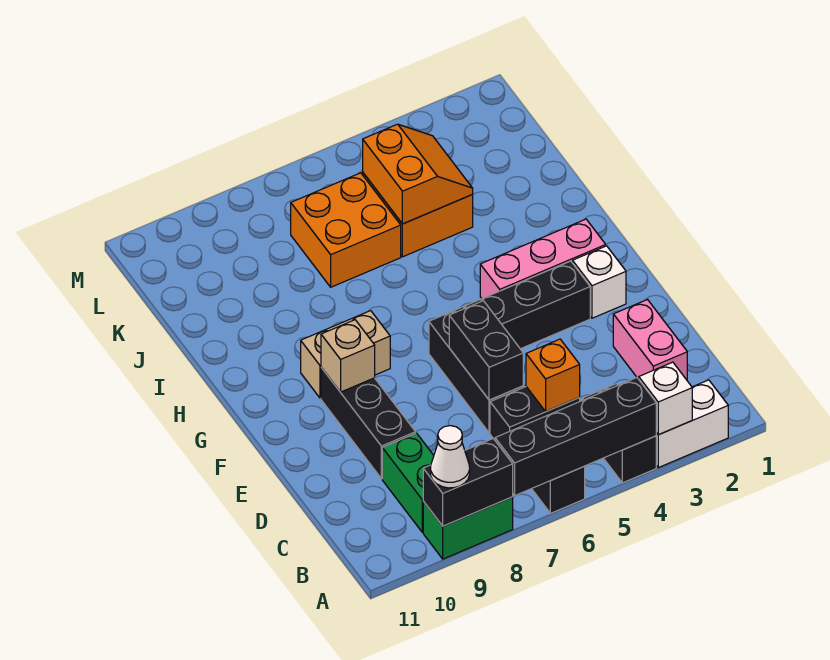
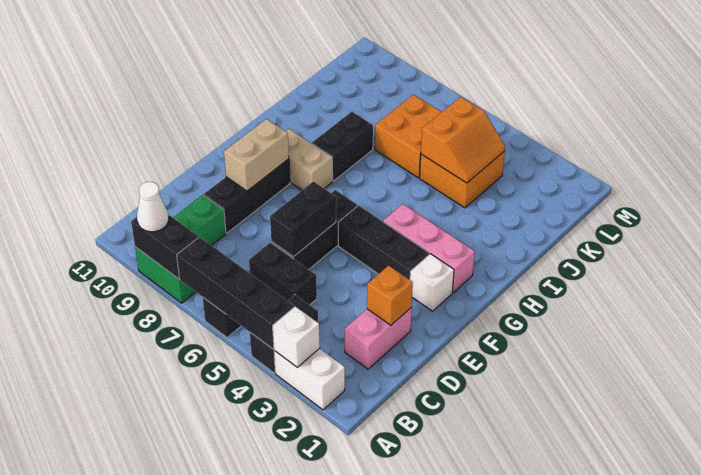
orange brick C5 level 2 -> orange brick D2 level 2
tan brick F9 level 2 -> tan brick E9:F9 level 2
none -> black brick H8:I8 level 1

